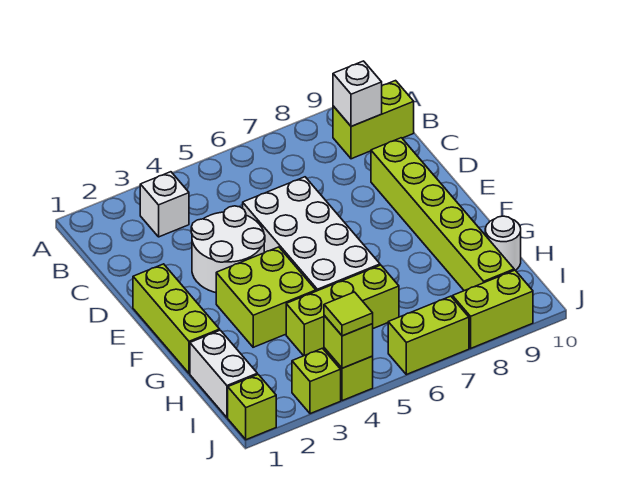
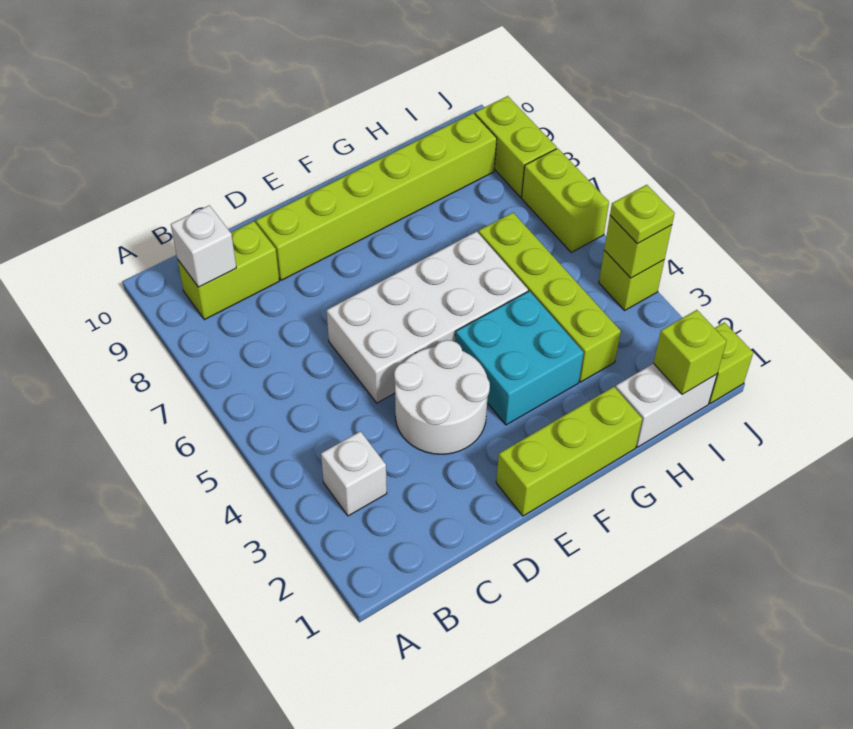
lime brick B9:B10 level 1 -> lime brick B9:C9 level 1
lime brick F3:G4 level 1 -> cyan brick F3:G4 level 1
lime brick H4:H6 level 1 -> lime brick H3:H6 level 1
white round brick H10 level 1 -> none
lime brick J3 level 1 -> lime brick I1 level 2
lime tile J4 level 3 -> lime plate J4 level 3

